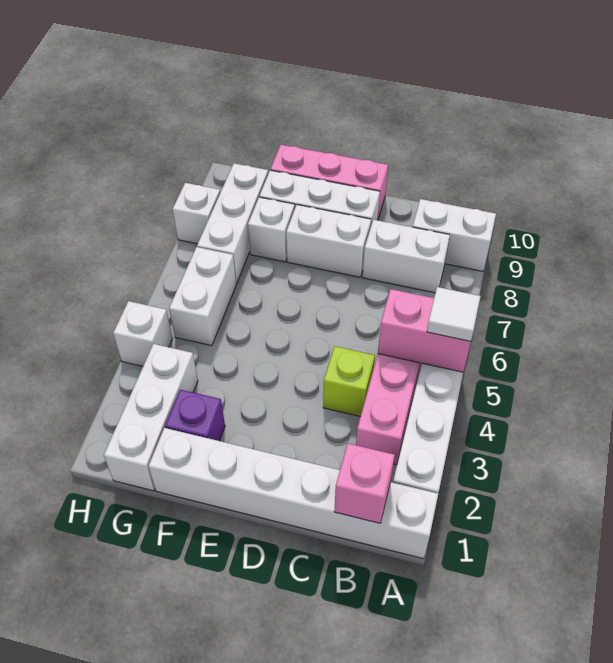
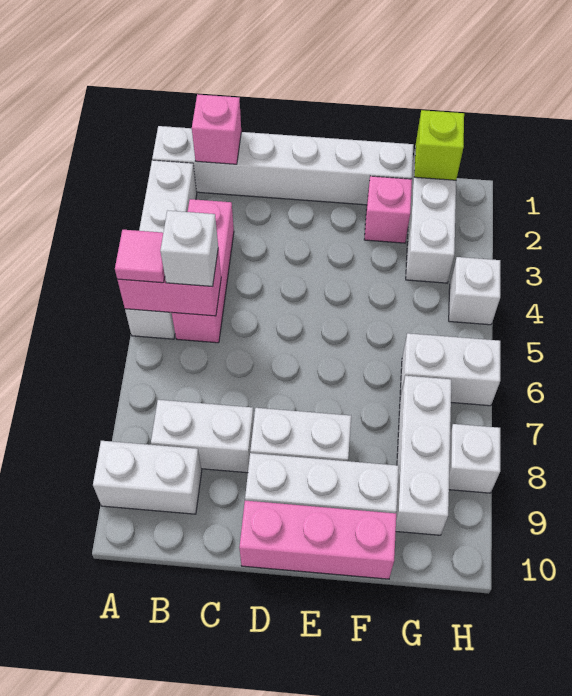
white tile A5 level 3 -> pink tile A5 level 3
lime brick C4 level 1 -> lime brick G1 level 2
purple brick F2 level 1 -> pink brick F2 level 1
white brick F8 level 1 -> white brick B5 level 3
white brick G5:G6 level 1 -> white brick G6:H6 level 1

